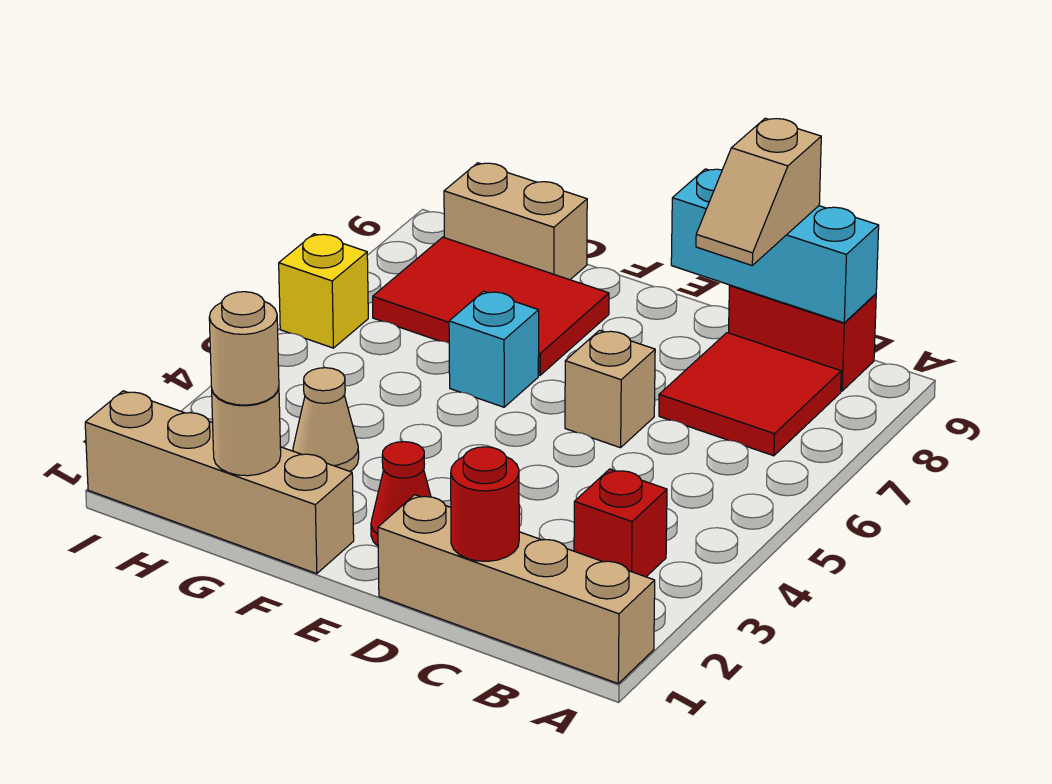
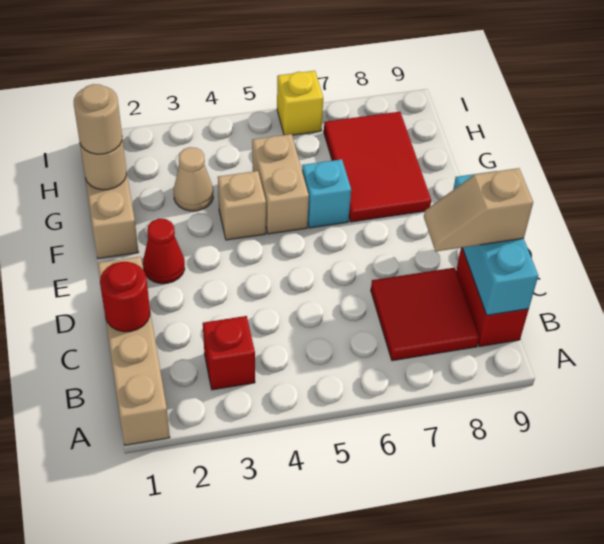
tan brick D6 level 1 -> tan brick F4 level 1
tan brick G9:H9 level 1 -> tan brick F5:G5 level 1

